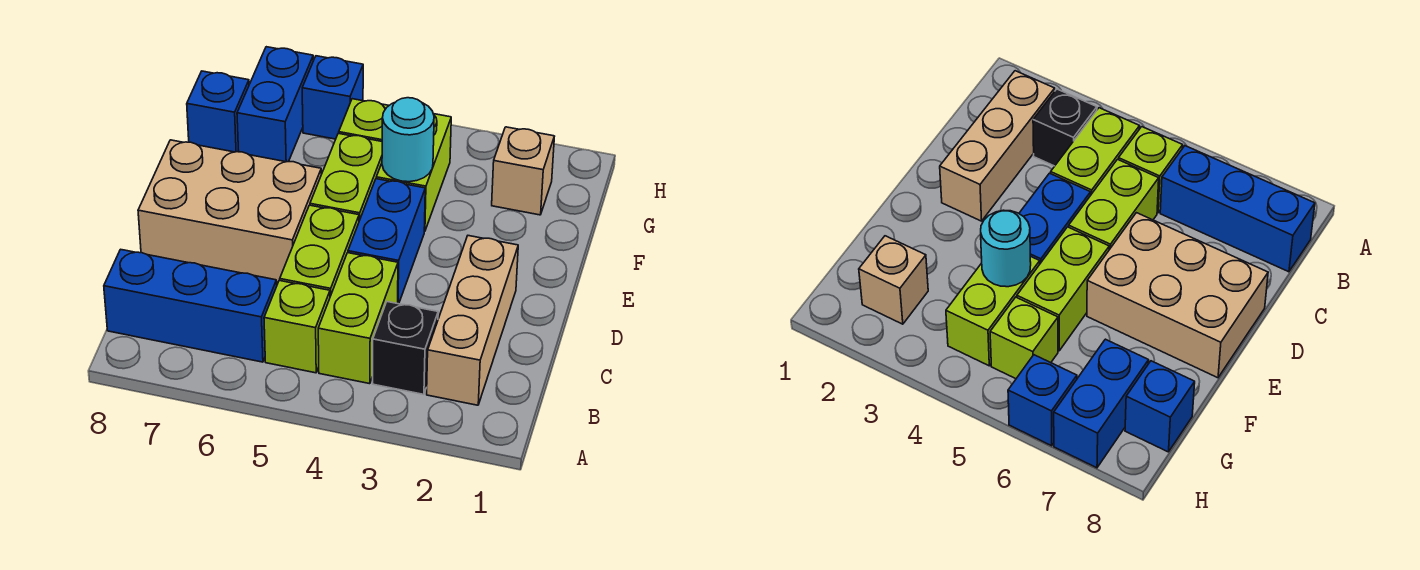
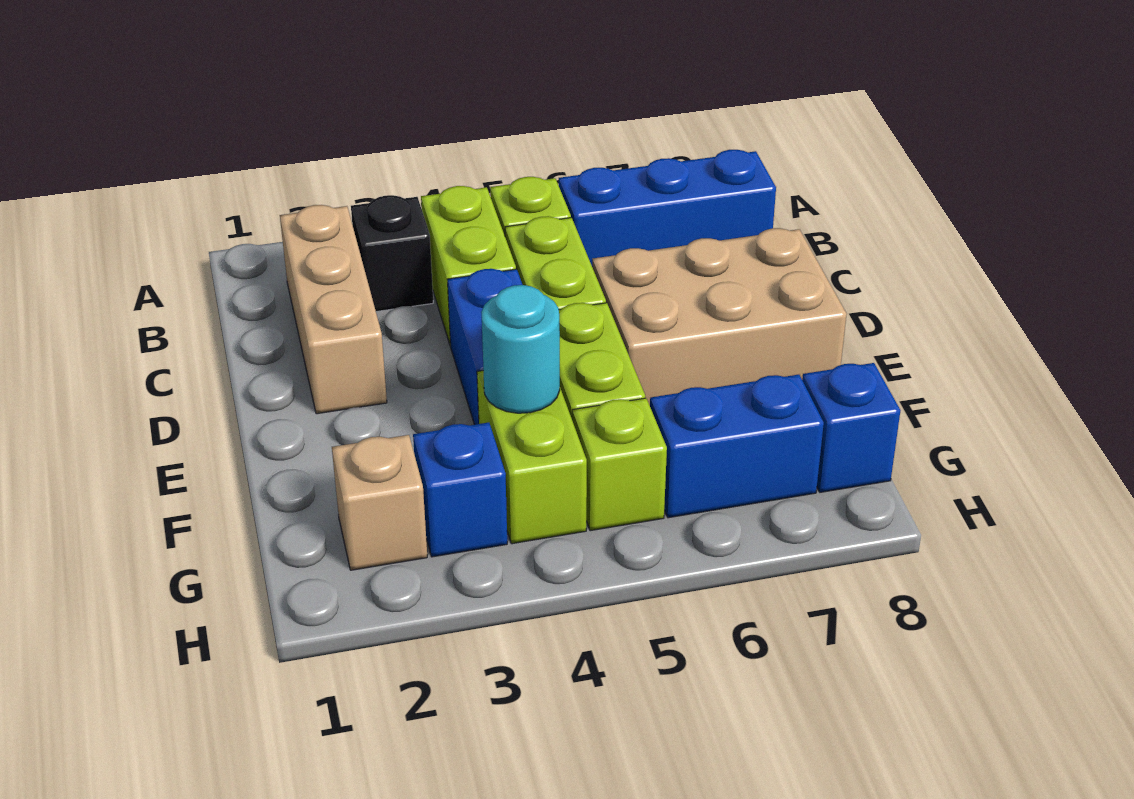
blue brick G7:H7 level 1 -> blue brick G6:G7 level 1
blue brick H6 level 1 -> blue brick G3 level 1

